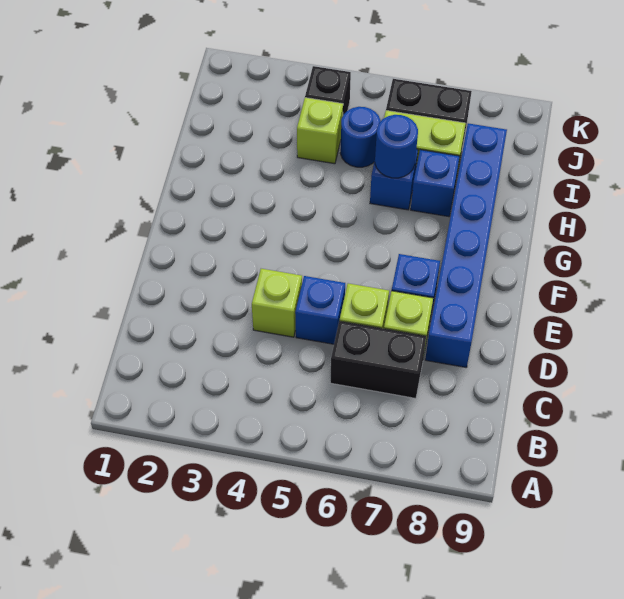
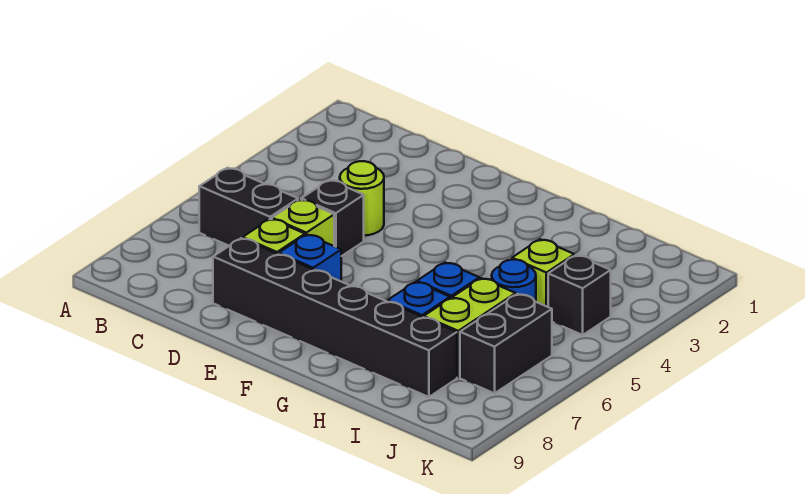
black brick C6:C7 level 1 -> black brick B6:C6 level 1
lime brick D4 level 1 -> lime round brick D4 level 1
blue brick D5 level 1 -> black brick D5 level 1
blue brick D8:I8 level 1 -> black brick D8:I8 level 1
blue round brick H6 level 2 -> none

